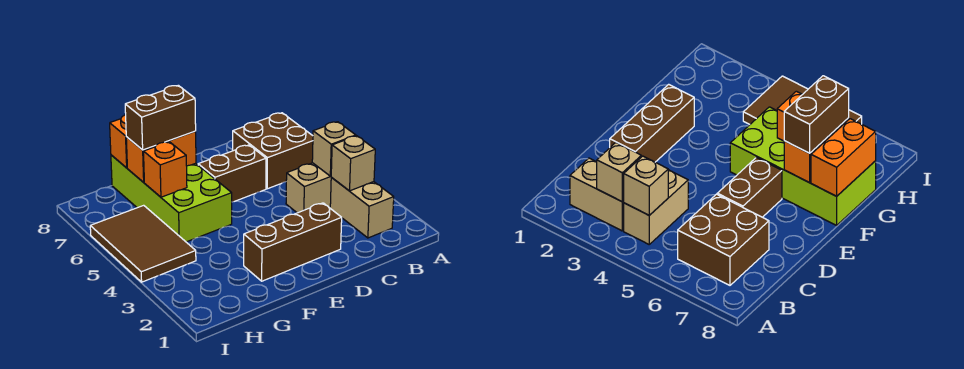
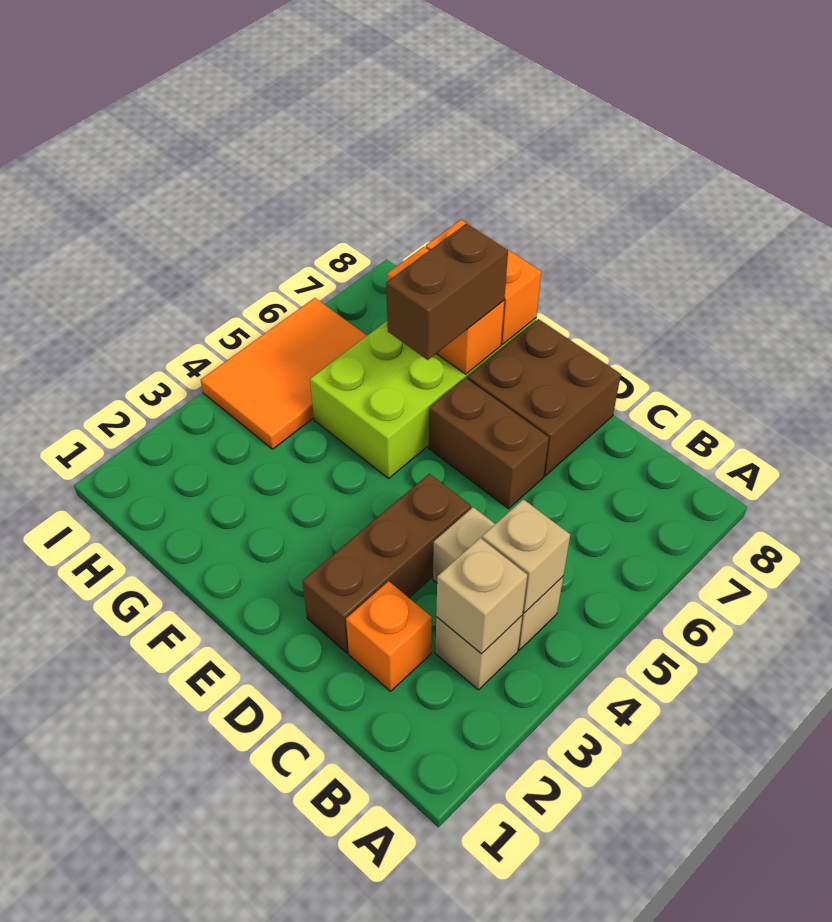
tan brick B2:B3 level 1 -> tan brick B3 level 1
brown brick B6:C7 level 1 -> brown brick D7:E8 level 1
brown brick D2:F2 level 1 -> brown brick D2:D4 level 1
brown brick F7:G7 level 3 -> brown brick F6:F7 level 3
orange brick G6 level 2 -> orange brick C2 level 1
brown tile H4:I6 level 1 -> orange tile H4:I6 level 1

